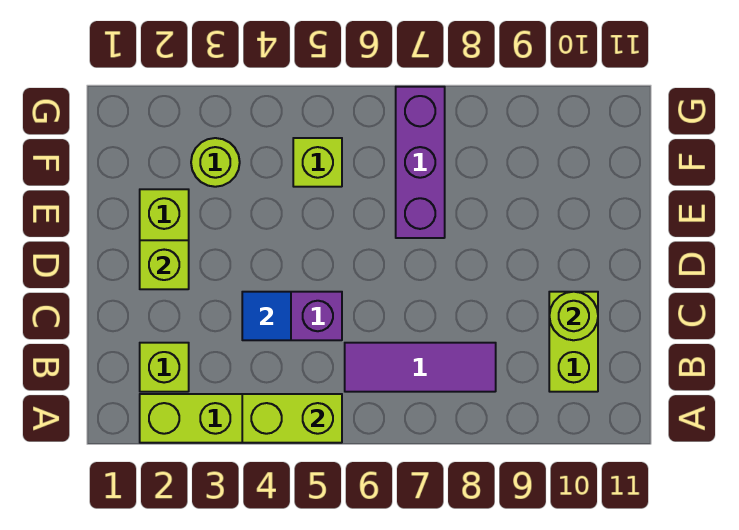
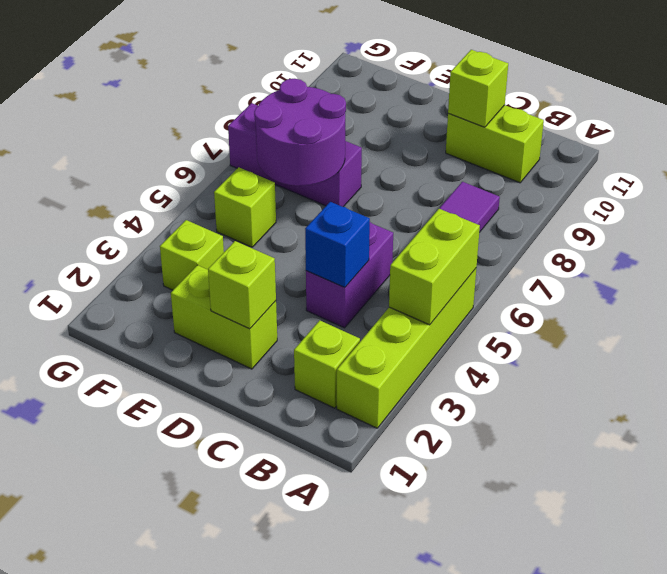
blue tile C4 level 2 -> blue brick C4 level 2
lime round brick C10 level 2 -> lime brick C10 level 2
none -> purple round brick E6:F7 level 2
lime round brick F3 level 1 -> lime brick F3 level 1

